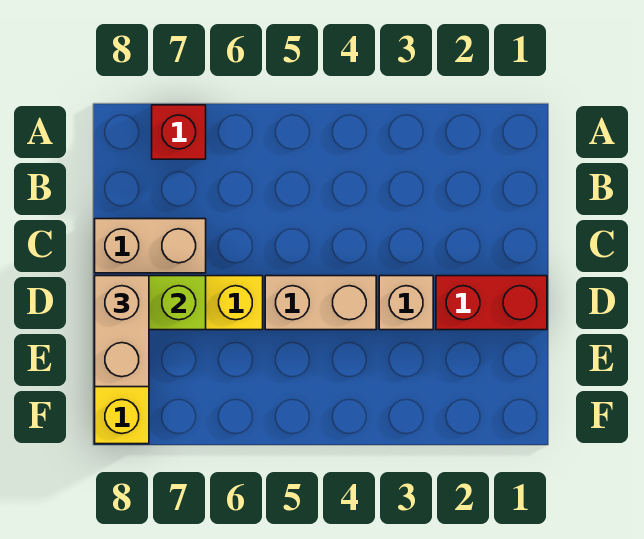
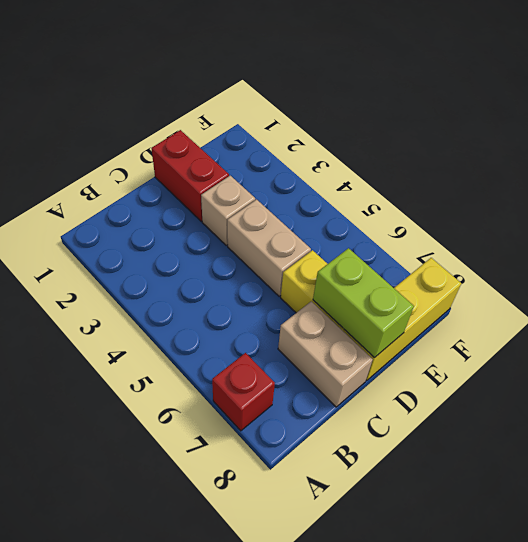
tan brick D8:E8 level 3 -> none

